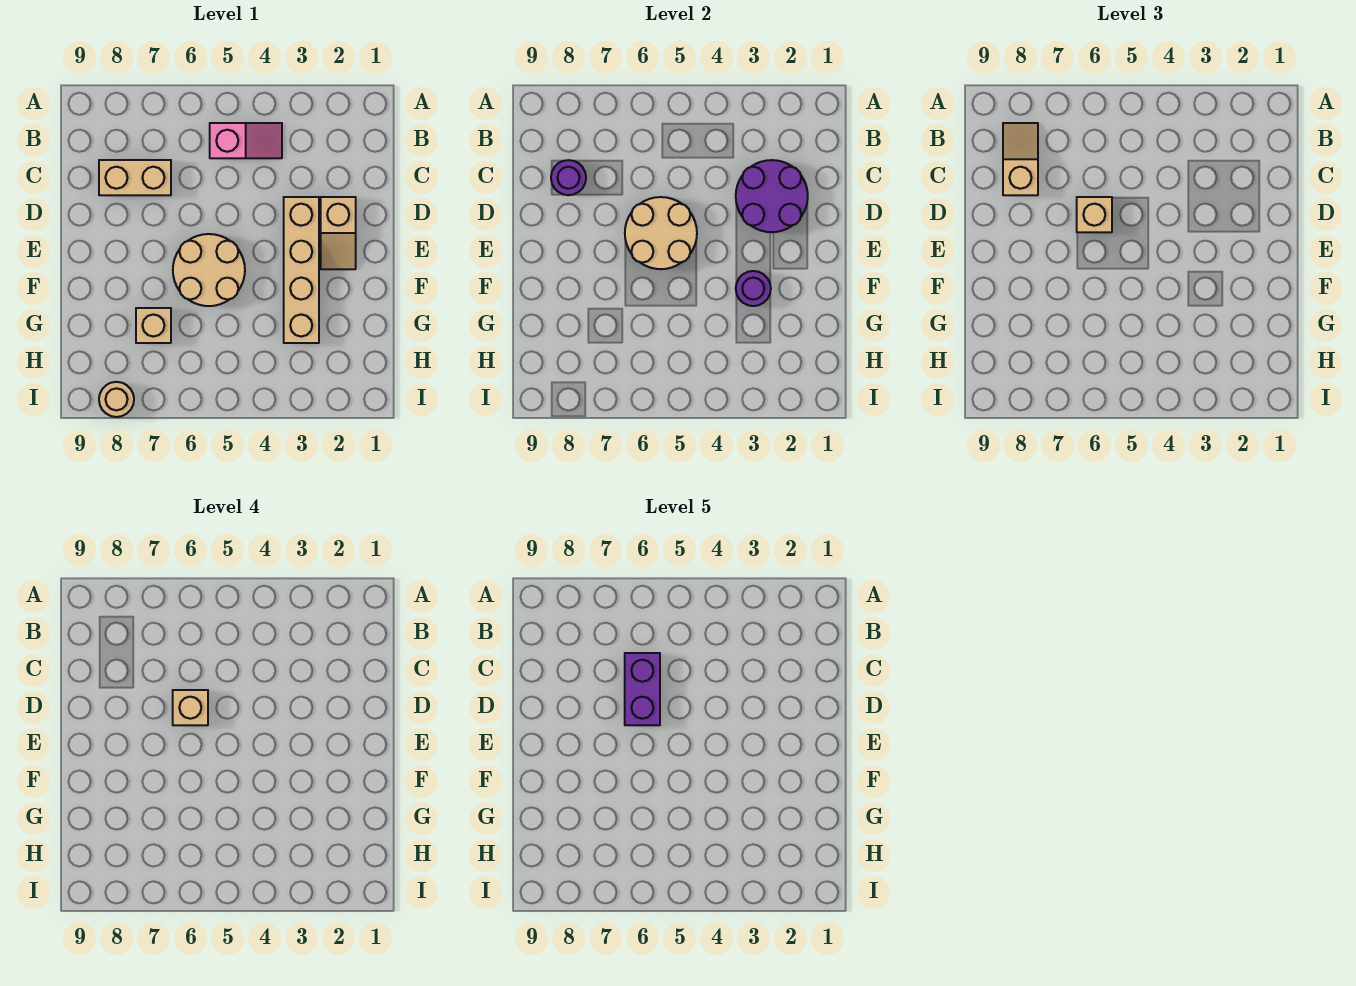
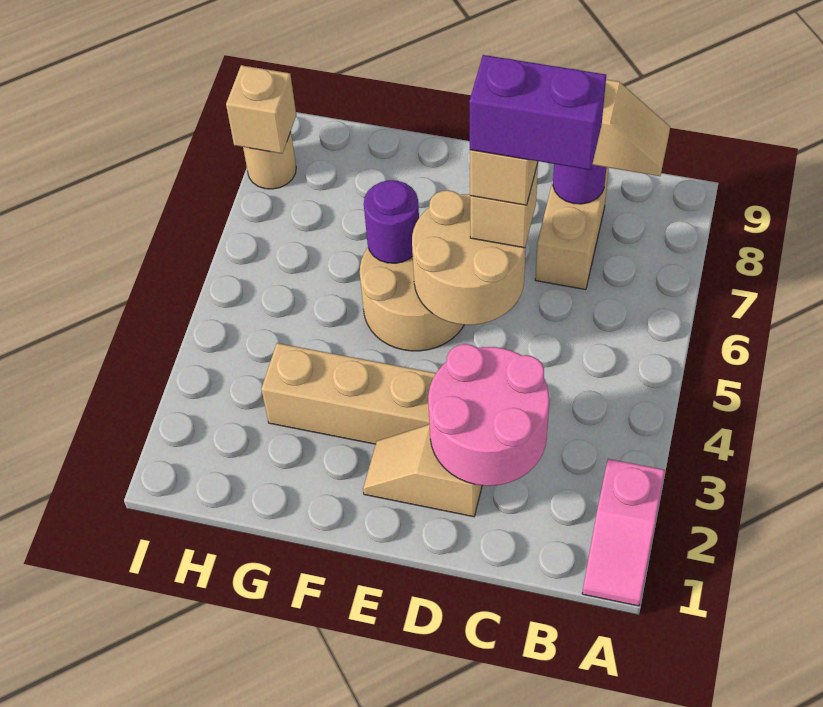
pink slope B4:B5 level 1 top 5 -> pink slope A1:A2 level 1 top 2
purple round brick C2:D3 level 2 -> pink round brick C2:D3 level 2
purple round brick F3 level 2 -> purple round brick F6 level 2
tan brick G7 level 1 -> tan brick I8 level 2

